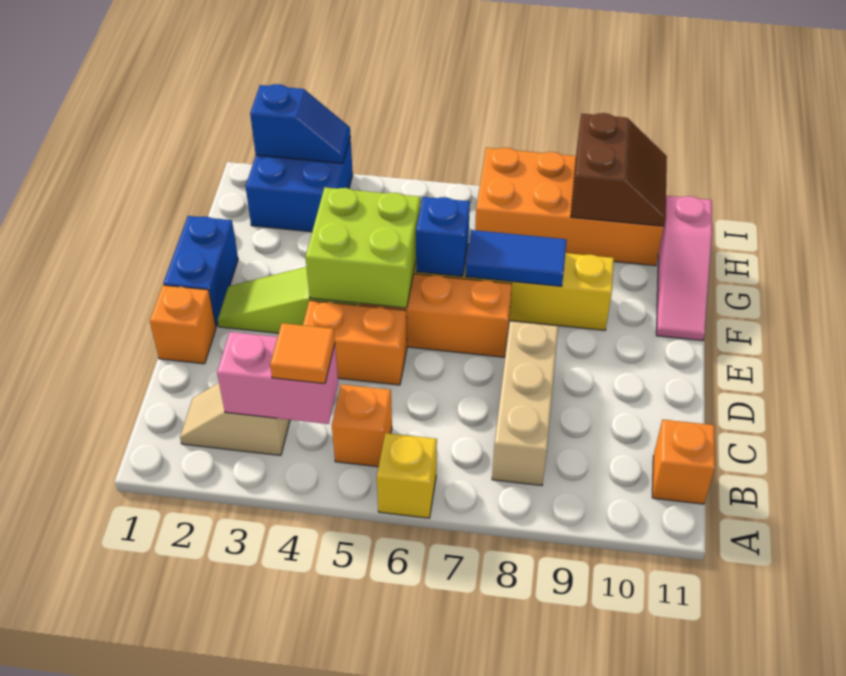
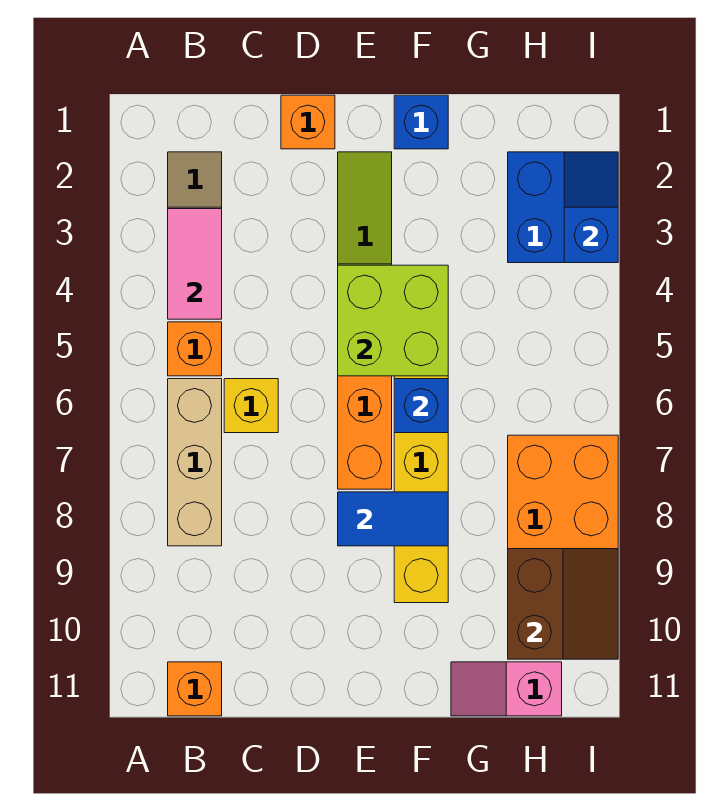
yellow brick A6 level 1 -> yellow brick C6 level 1
pink brick B3:B4 level 2 -> pink tile B3:B4 level 2
orange tile B4 level 3 -> none
tan brick B8:D8 level 1 -> tan brick B6:B8 level 1
orange brick D4:D5 level 1 -> none
blue brick E1:F1 level 1 -> blue brick F1 level 1
blue tile F7:F8 level 2 -> blue tile E8:F8 level 2
pink slope F11:H11 level 1 top H -> pink slope G11:H11 level 1 top H
brown slope H9:I10 level 2 top 9 -> brown slope H9:I10 level 2 top H
blue slope I2:I3 level 2 top 2 -> blue slope I2:I3 level 2 top 3

